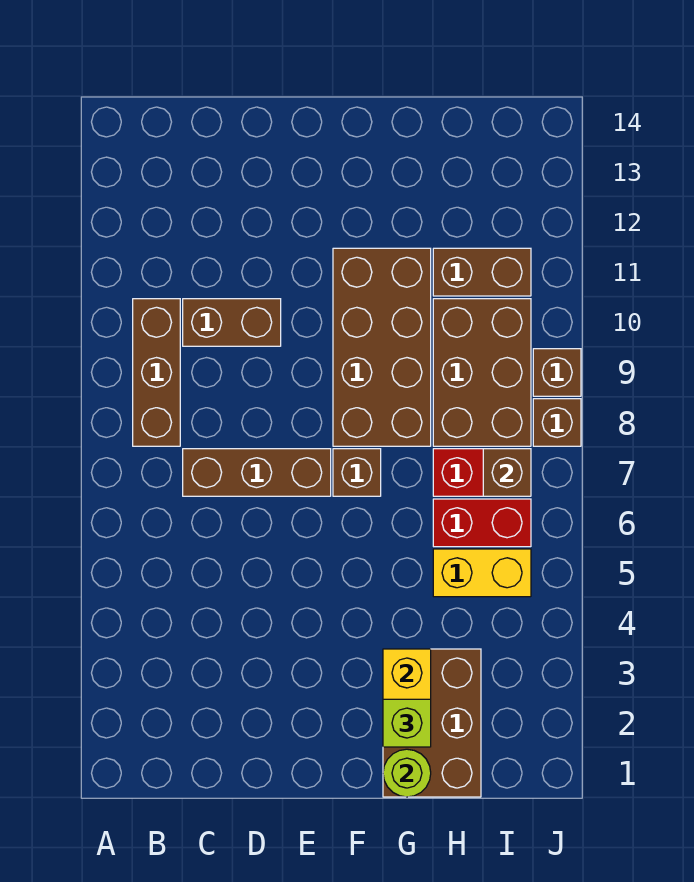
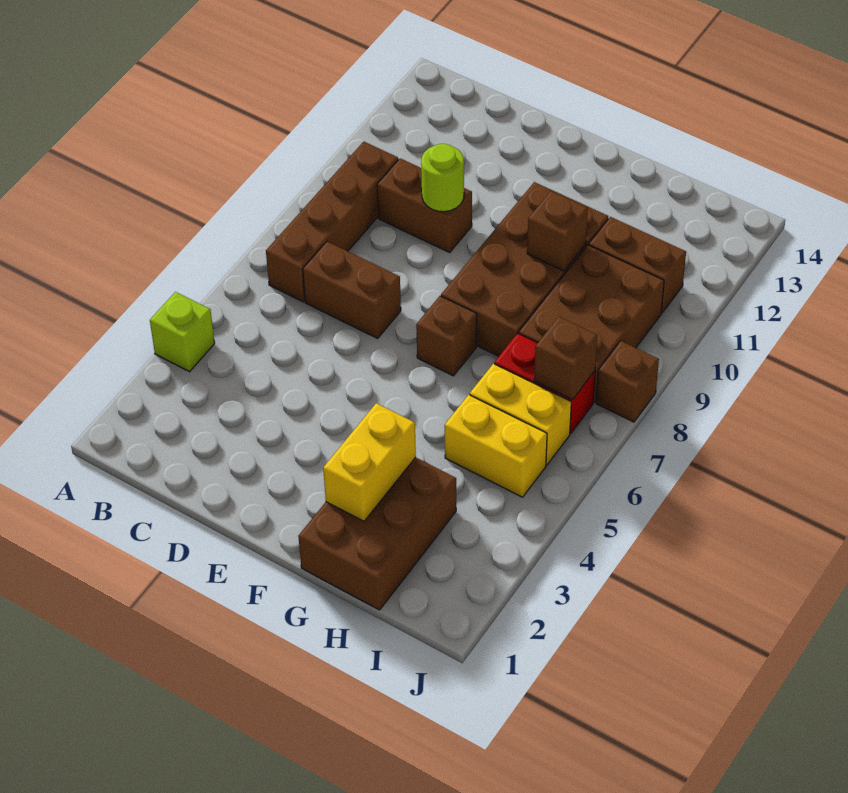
brown brick B8:B10 level 1 -> brown brick B7:B10 level 1
brown brick C7:E7 level 1 -> brown brick C7:D7 level 1
lime round brick G1 level 2 -> lime round brick D10 level 2
lime brick G2 level 3 -> lime brick A4 level 1
red brick H6:I6 level 1 -> yellow brick H6:I6 level 1
brown brick J9 level 1 -> brown brick G10 level 2

